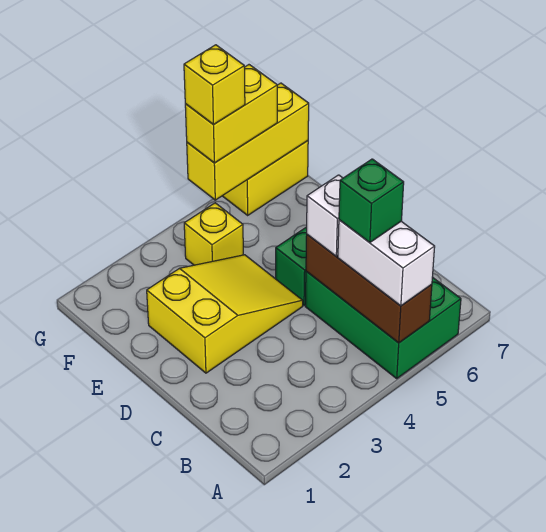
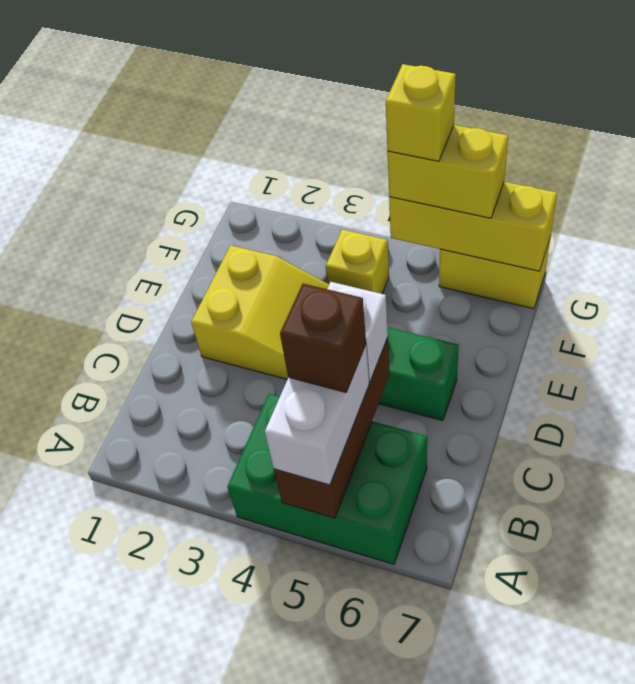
green brick A5:C6 level 1 -> green brick A4:B6 level 1
green brick B5 level 4 -> brown brick B5 level 4

